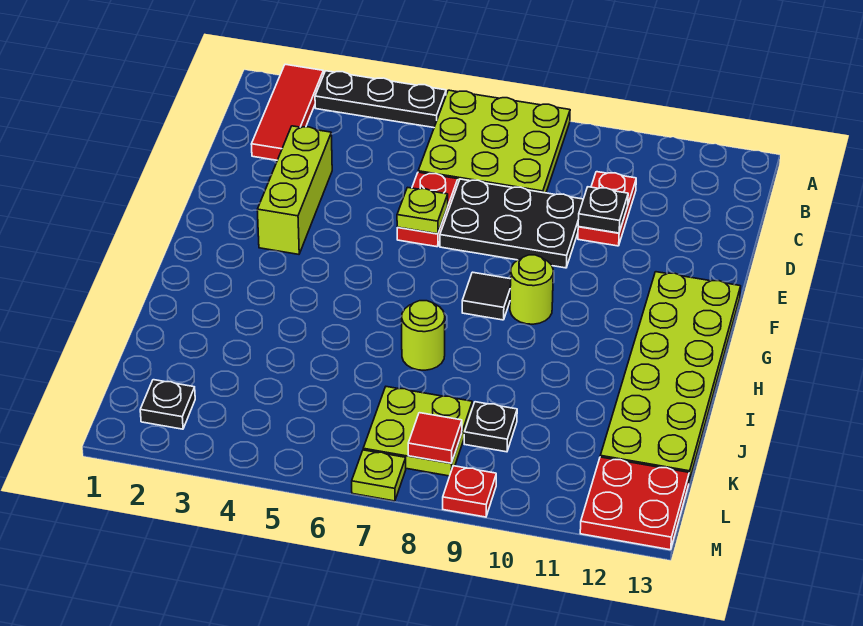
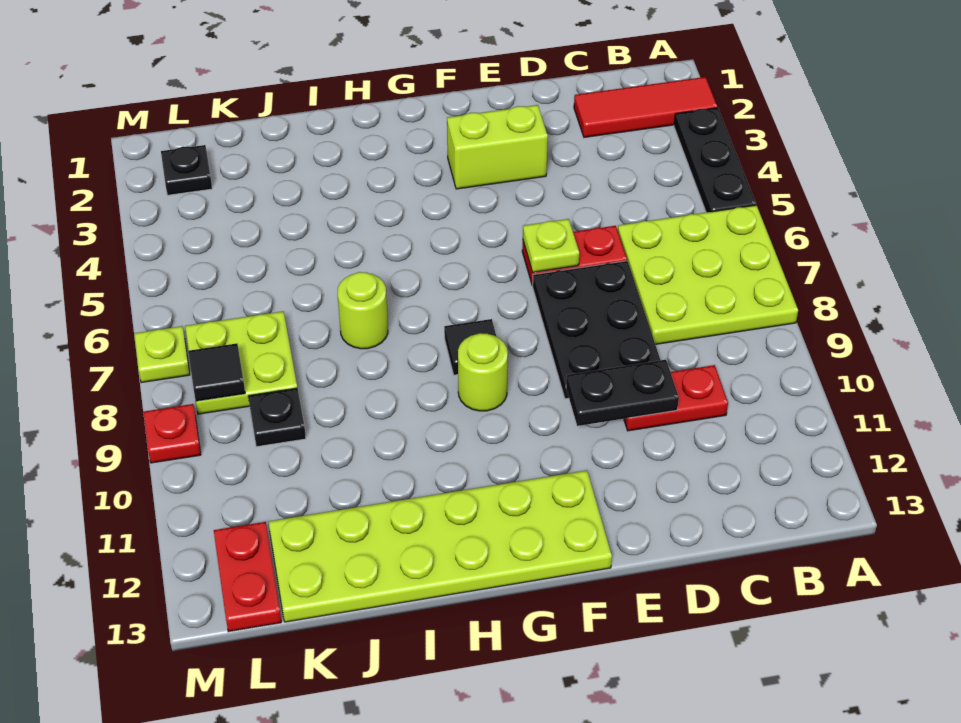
lime brick D3:F3 level 1 -> lime brick E3:F3 level 1
black plate D10 level 2 -> black plate D10:E10 level 2
red tile L8 level 2 -> black tile L8 level 2
red plate L12:M13 level 1 -> red plate L12:L13 level 1

